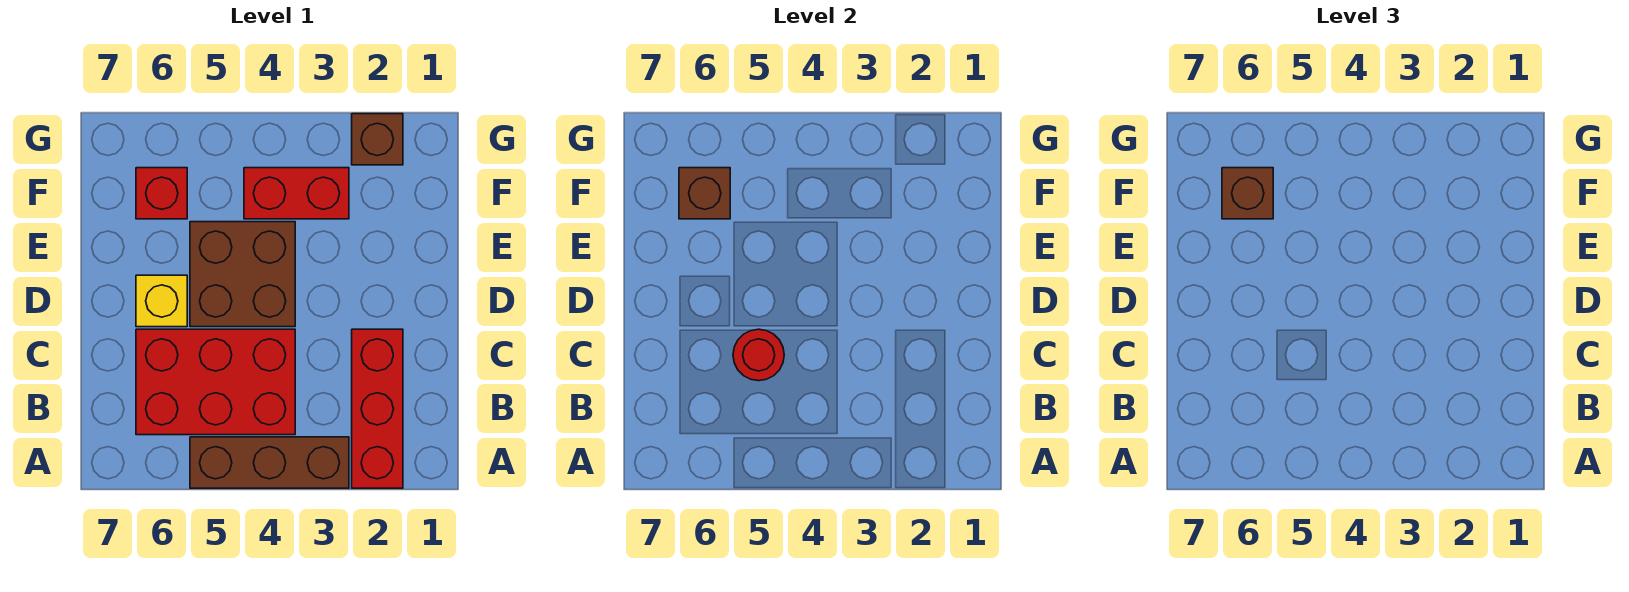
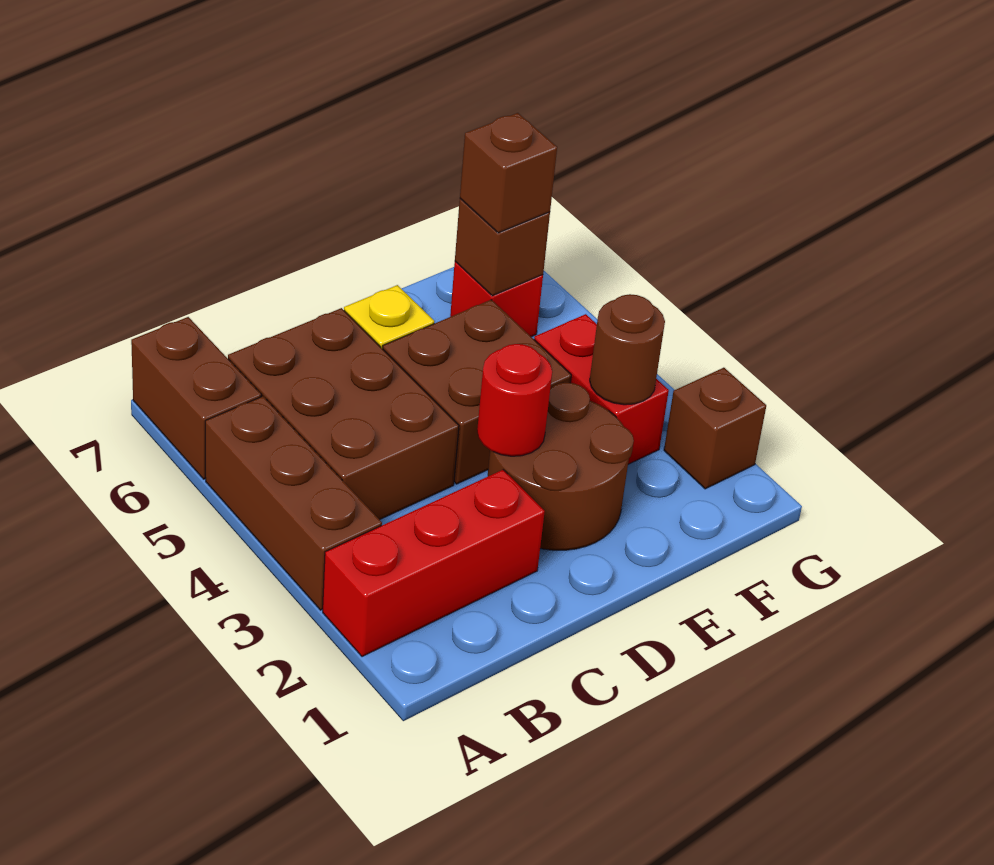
none -> brown brick A6:A7 level 1
red brick B4:C6 level 1 -> brown brick B4:C6 level 1
red round brick C5 level 2 -> red round brick D3 level 2
none -> brown round brick D2:E3 level 1
none -> brown round brick F3 level 2

